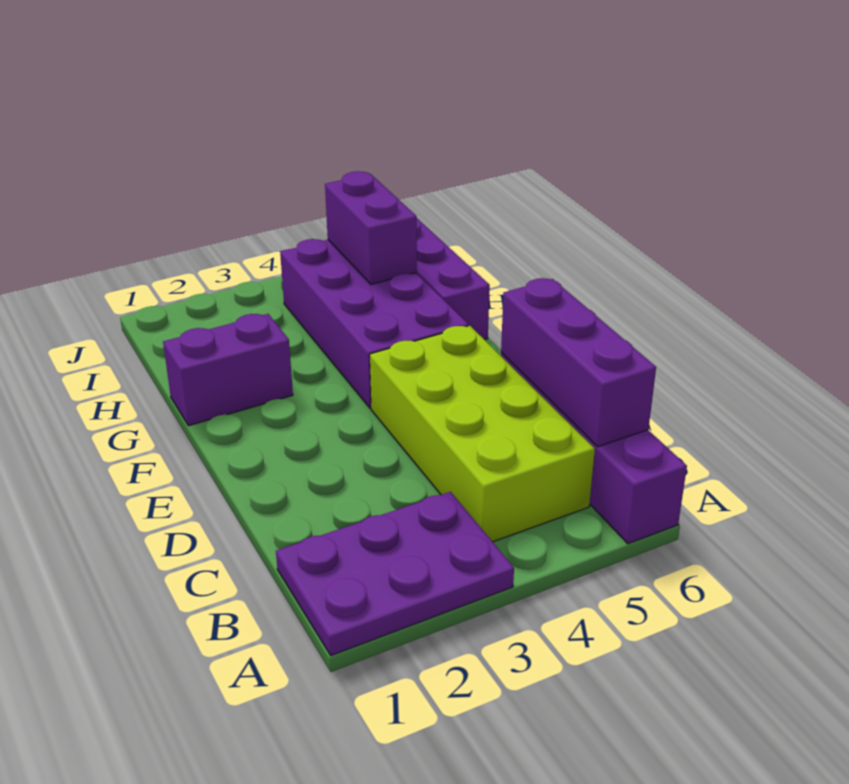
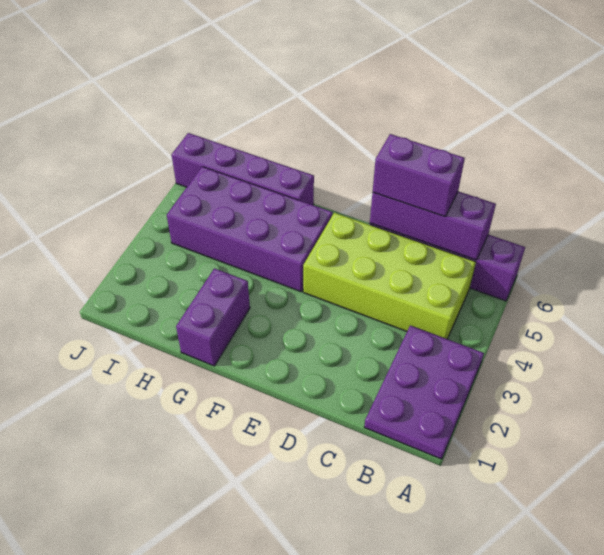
purple brick H5:I5 level 2 -> purple brick C6:D6 level 3

